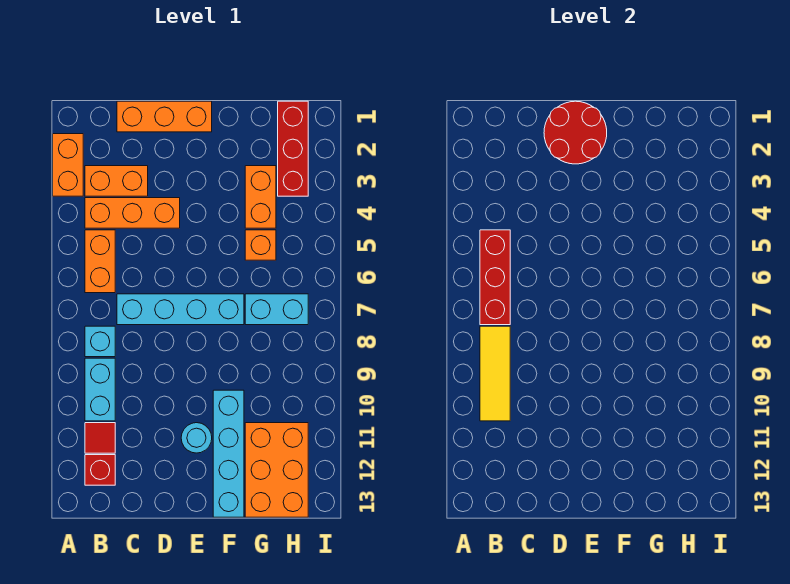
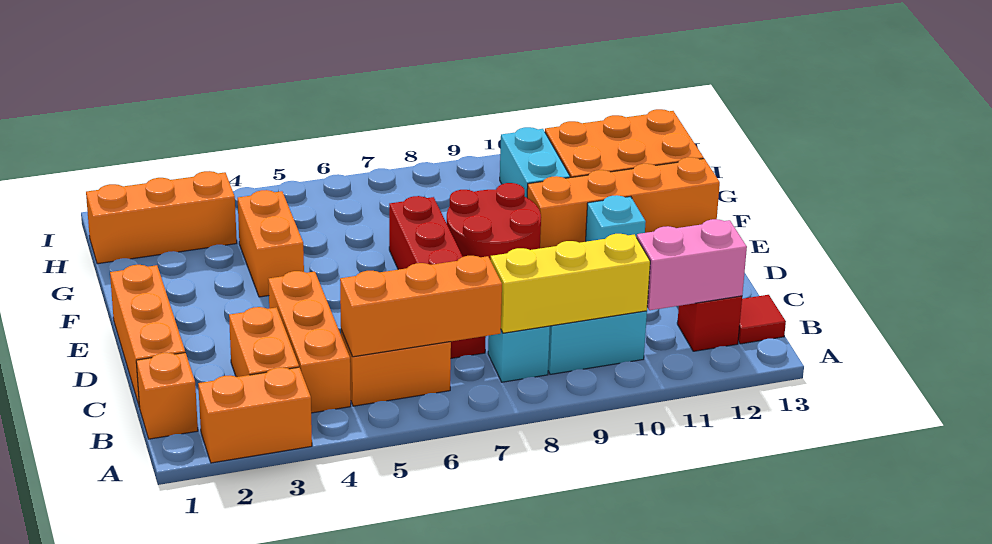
red brick B5:B7 level 2 -> orange brick B5:B7 level 2
yellow tile B8:B10 level 2 -> yellow brick B8:B10 level 2
red tile B11 level 1 -> red tile B13 level 1
none -> pink brick B11:B12 level 2
cyan brick C7:F7 level 1 -> red brick C7:F7 level 1
red round brick D1:E2 level 2 -> red round brick E8:F9 level 1
cyan round brick E11 level 1 -> cyan brick E11 level 1
cyan brick F10:F13 level 1 -> orange brick F10:F13 level 1
orange brick G3:G4 level 1 -> orange brick F4:G4 level 1
orange brick G5 level 1 -> orange brick B1 level 1
cyan brick G7:H7 level 1 -> cyan brick G10:H10 level 1
red brick H1:H3 level 1 -> orange brick H1:H3 level 1

